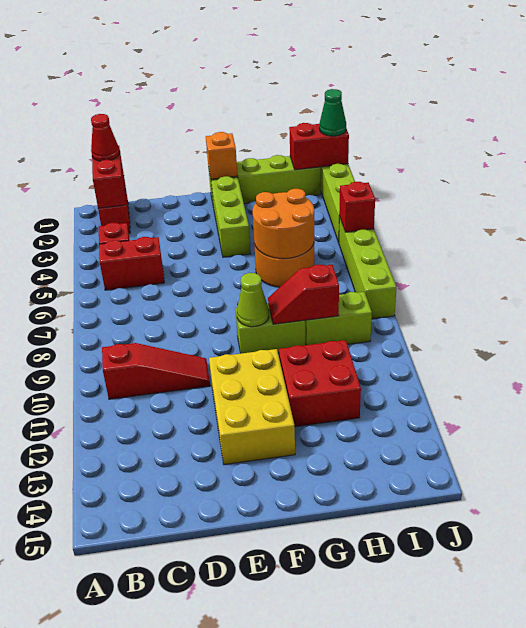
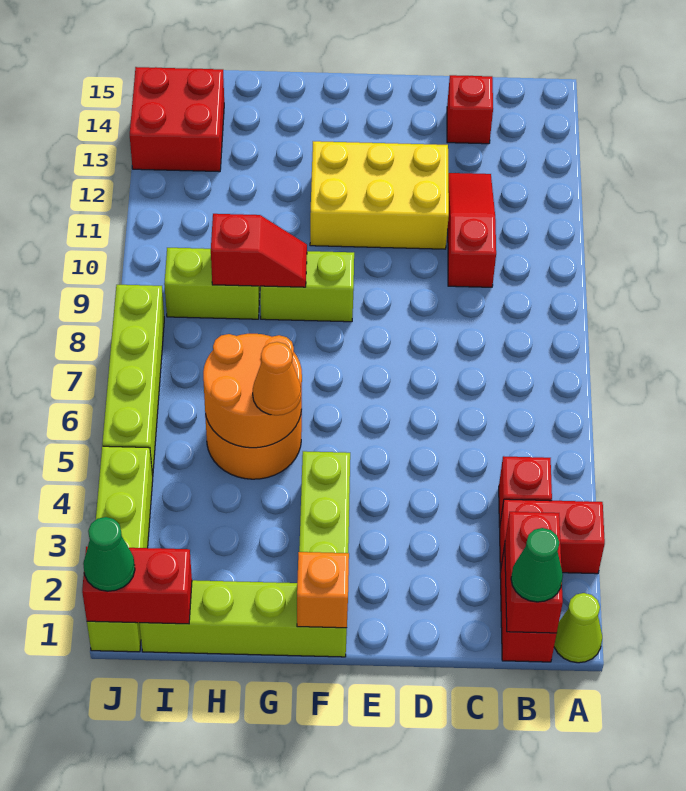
red cone B1 level 3 -> green cone B1 level 3
red brick B5:C5 level 1 -> red brick A3:B3 level 1
red slope B10:D10 level 1 top B -> red slope C10:C12 level 1 top 10
yellow brick E11:F13 level 1 -> yellow brick D11:F12 level 1
lime cone F9 level 2 -> lime cone A1 level 1
none -> orange cone G5 level 3
red brick G11:H12 level 1 -> red brick I13:J14 level 1
red brick J5 level 2 -> red brick C14 level 1

